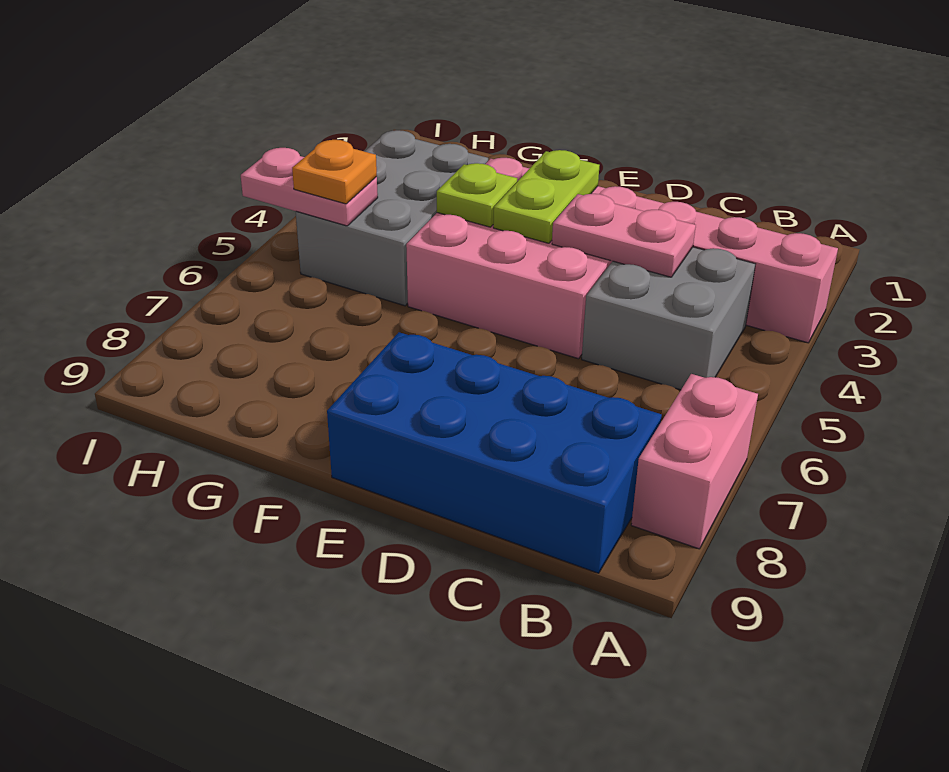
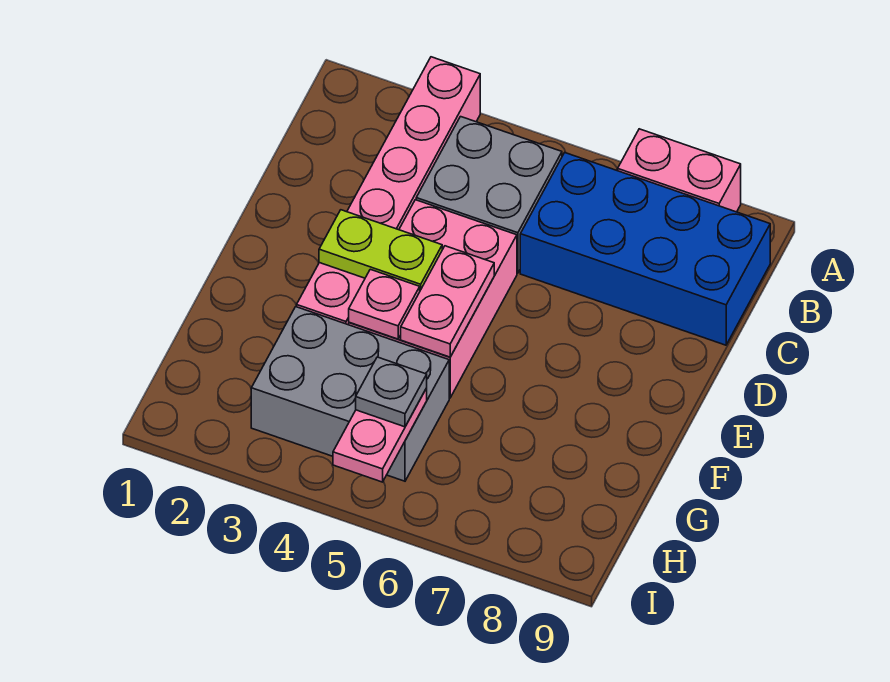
blue brick B8:E9 level 1 -> blue brick B6:C9 level 1
pink plate C4:D4 level 2 -> pink plate E5:F5 level 2
lime plate F4 level 2 -> pink plate F4 level 2
orange plate H5 level 3 -> grey plate H5 level 3

